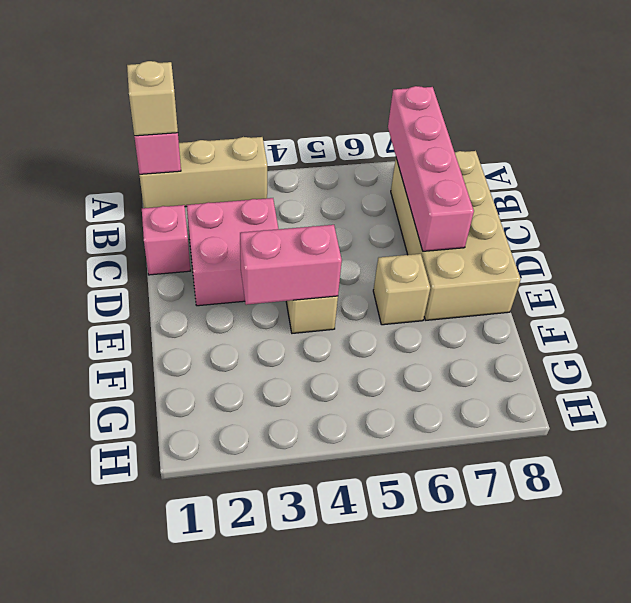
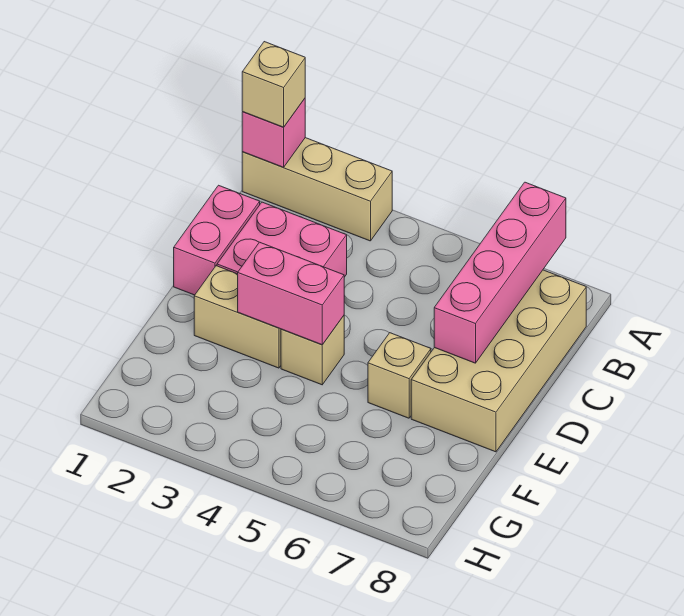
pink brick C1 level 1 -> pink brick C1:D1 level 1
none -> tan brick E2:E3 level 1

